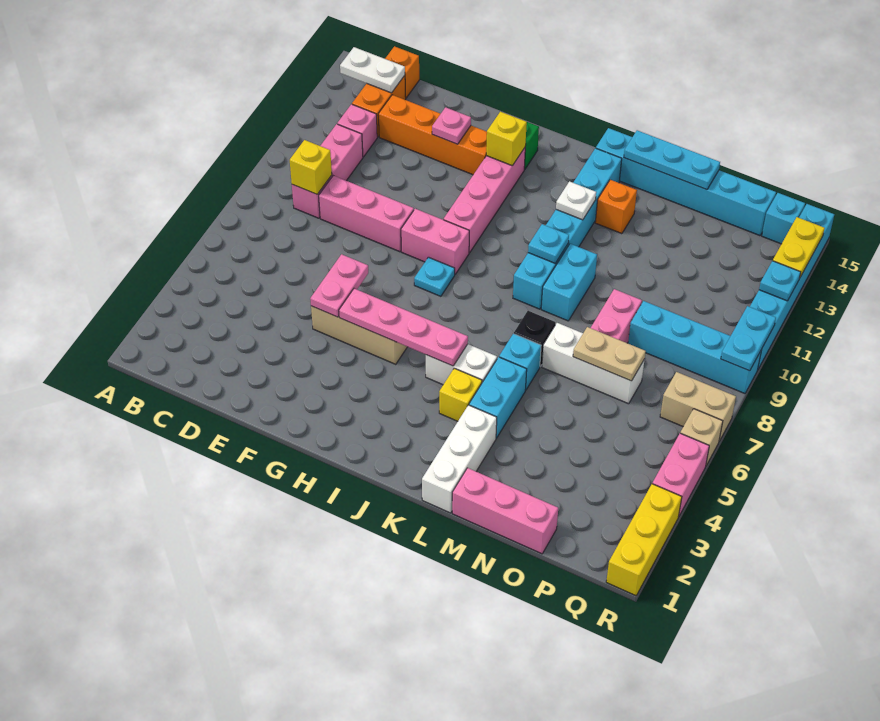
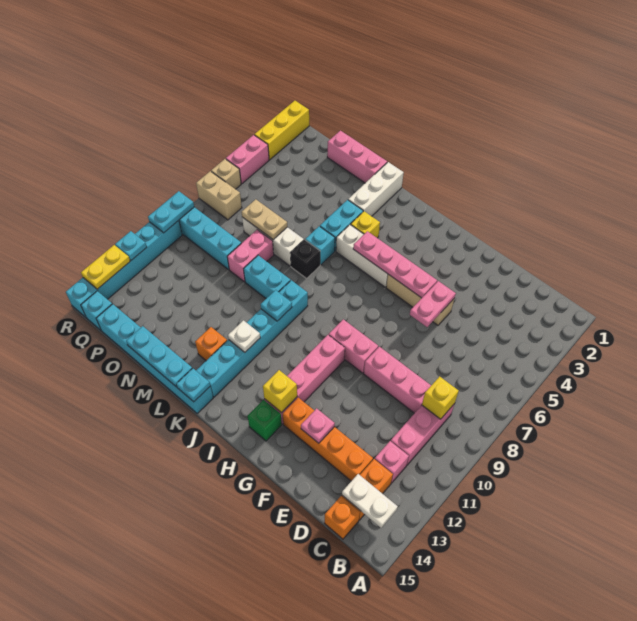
cyan plate H8 level 1 -> cyan plate K15 level 2
white brick J5:K5 level 1 -> white brick I5:K5 level 1
cyan brick L9:L10 level 1 -> cyan brick L9:M9 level 1

